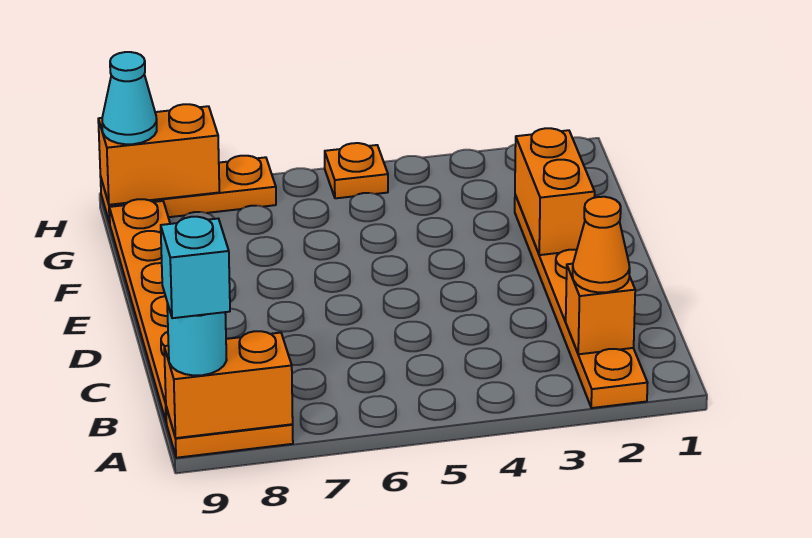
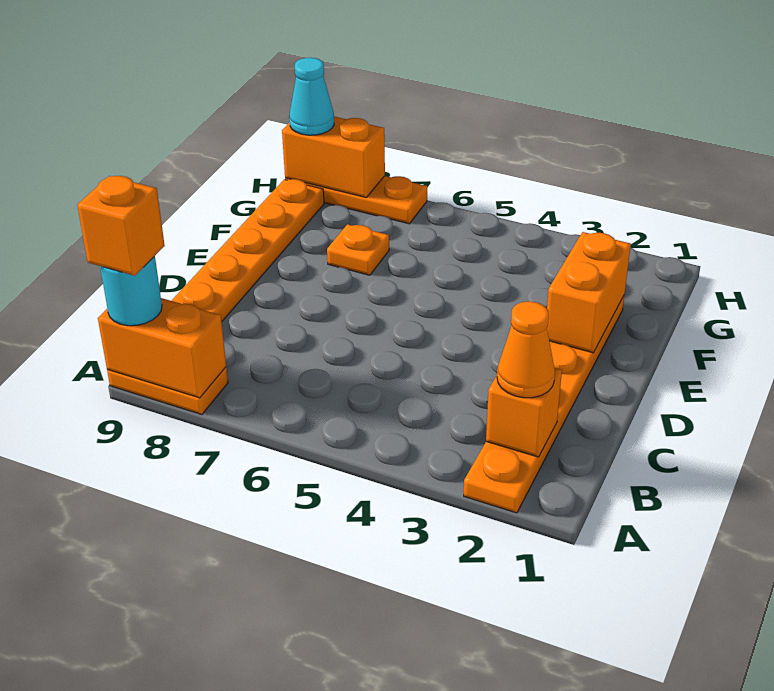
cyan brick A9 level 4 -> orange brick A9 level 4
orange plate H5 level 1 -> orange plate F7 level 1

